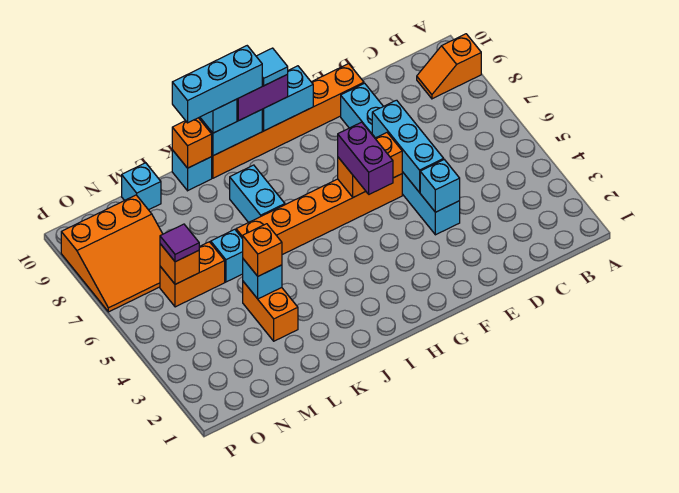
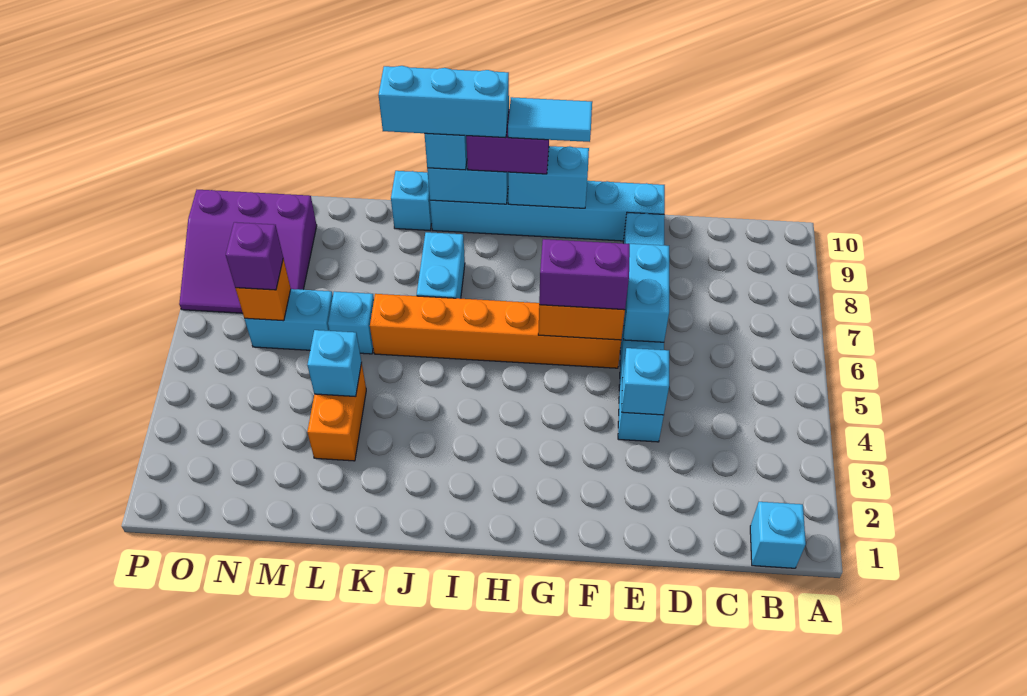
orange slope A9:B9 level 1 top A -> none
cyan brick E5:E7 level 2 -> cyan brick E6:E7 level 2
orange brick E10:J10 level 1 -> cyan brick E10:J10 level 1
purple brick G5:G6 level 3 -> purple brick F6:G6 level 3
cyan tile H10 level 4 -> cyan tile G10:H10 level 4
orange brick K10 level 2 -> none
orange brick L4 level 3 -> none
orange brick M6:N6 level 1 -> cyan brick M6:N6 level 1
cyan brick M10 level 1 -> cyan brick B1 level 1
purple tile N6 level 3 -> purple brick N6 level 3
orange slope N7:P9 level 1 top 9 -> purple slope N7:P9 level 1 top 9

